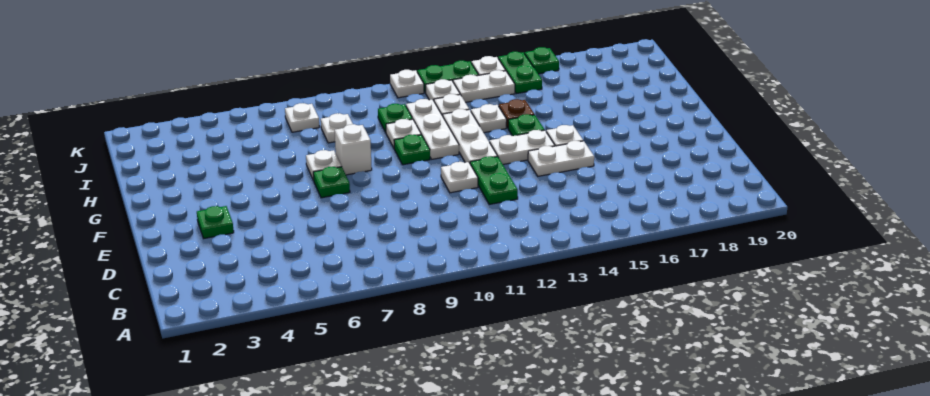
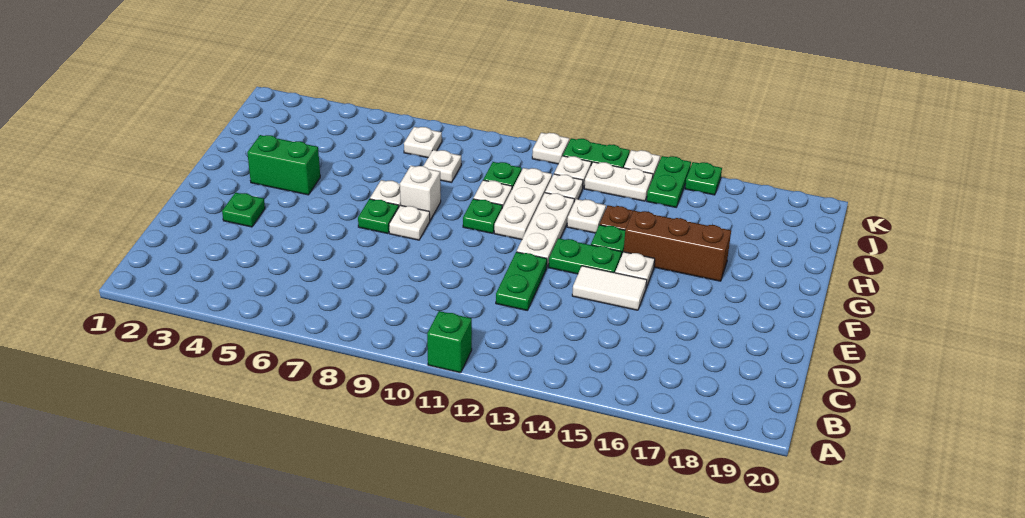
none -> green brick A11 level 1
white plate E11 level 1 -> white plate F8 level 1
white plate E14:E15 level 1 -> white tile E14:E15 level 1
white plate F13:F14 level 1 -> green plate F13:F14 level 1
none -> green brick G3:G4 level 1
none -> brown brick G15:G17 level 1

